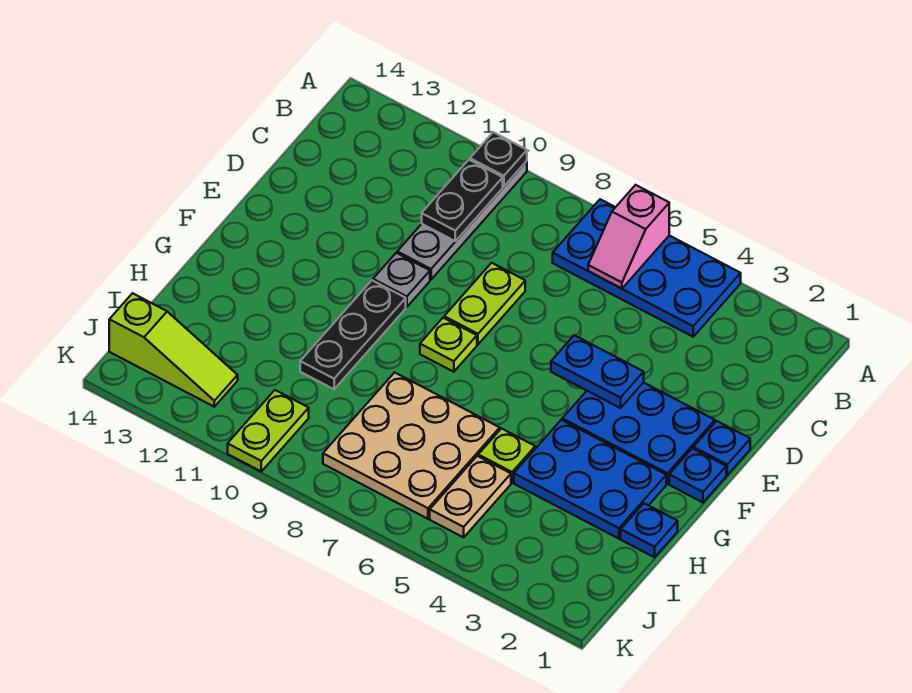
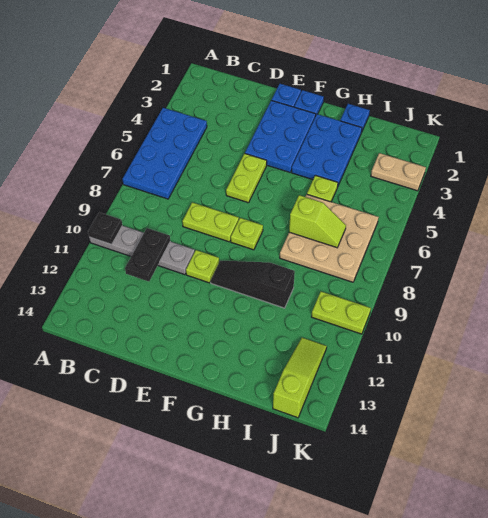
pink slope A6:B6 level 2 top A -> none
black plate B10:C10 level 2 -> black plate C10:C11 level 2
blue plate E4:E5 level 2 -> none
none -> lime plate E5:E6 level 1
grey plate E10 level 1 -> lime plate E10 level 1
black plate F10:H10 level 1 -> black slope F10:H10 level 1 top H
none -> lime slope H7:I7 level 2 top H
tan plate I5:J5 level 1 -> tan plate J3:K3 level 1

